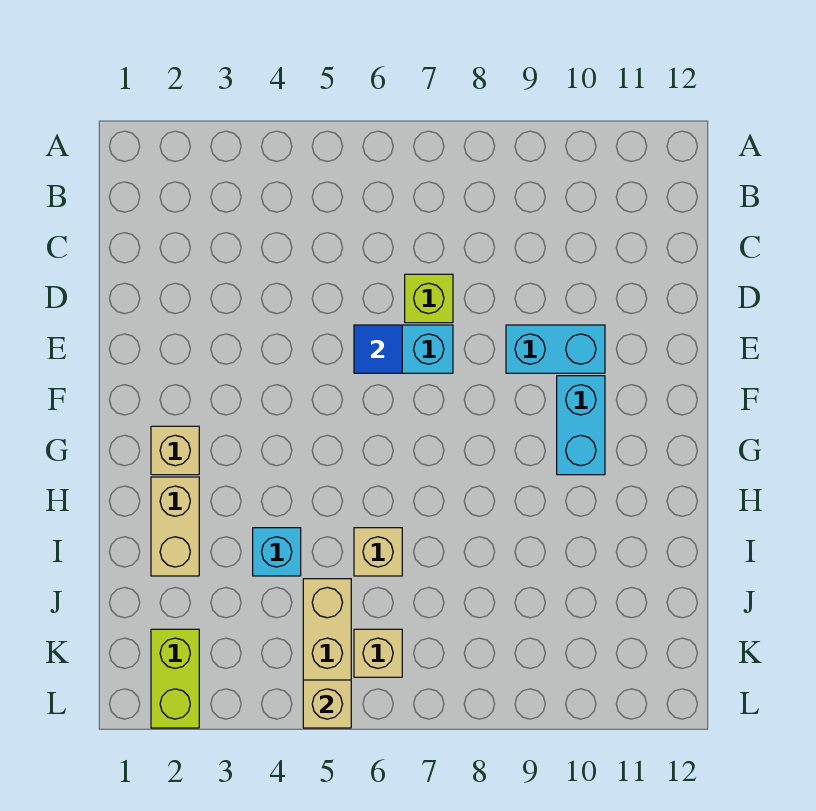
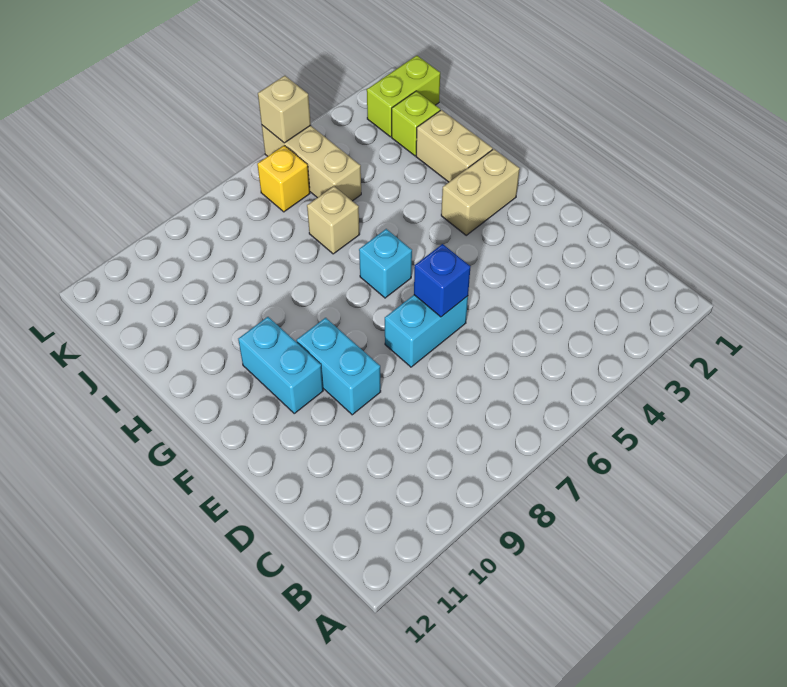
lime brick D7 level 1 -> lime brick J2 level 1
blue tile E6 level 2 -> blue brick E6 level 2
cyan brick E9:E10 level 1 -> cyan brick E9:F9 level 1
tan brick G2 level 1 -> tan brick G2:G3 level 1
cyan brick I4 level 1 -> cyan brick G6 level 1
lime brick K2:L2 level 1 -> lime brick K1:K2 level 1
tan brick K6 level 1 -> yellow brick K6 level 1

